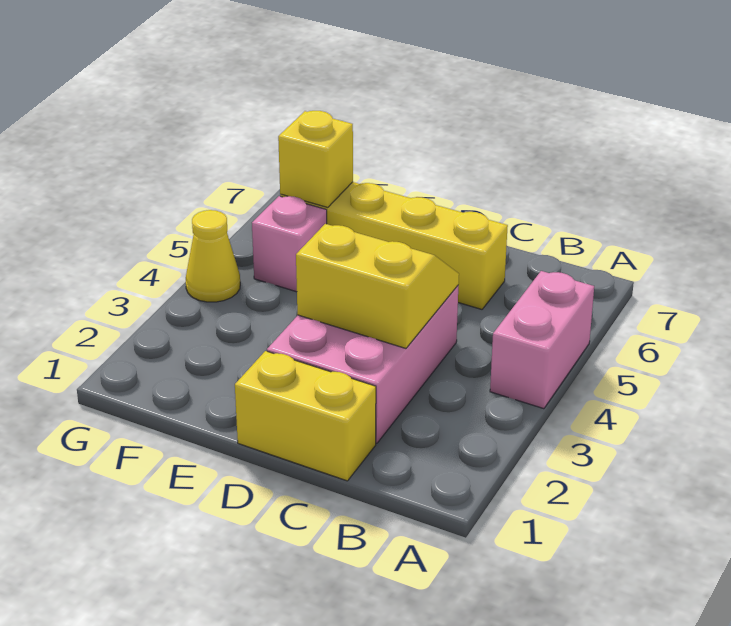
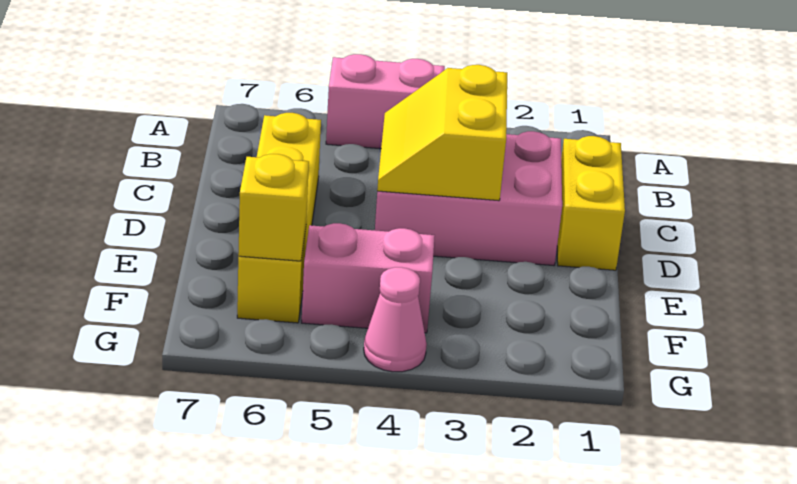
pink brick F5 level 1 -> pink brick F4:F5 level 1
yellow cone G4 level 1 -> pink cone G4 level 1

